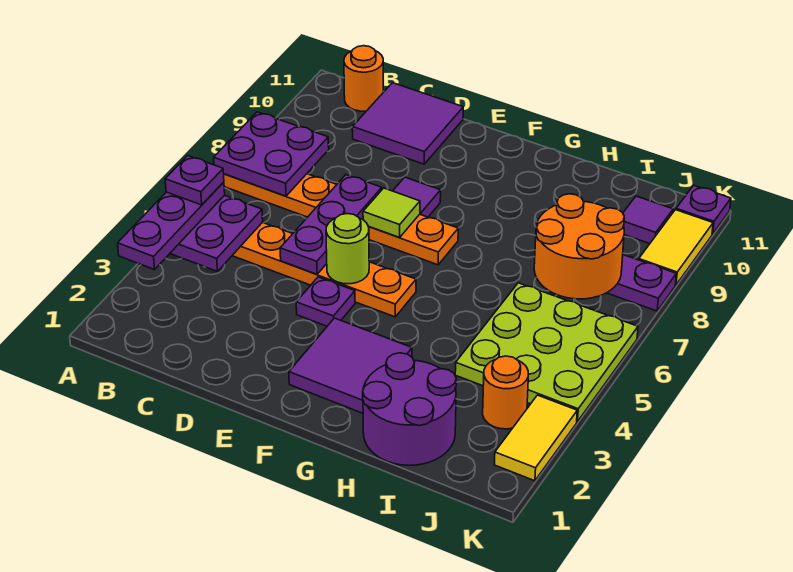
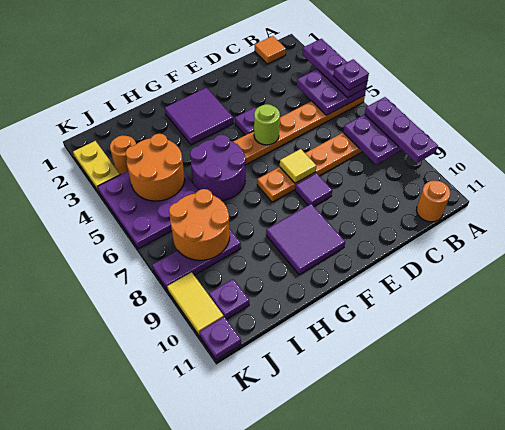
none -> orange tile B1 level 1
purple tile C10:D11 level 1 -> purple tile F9:G10 level 1
purple plate D5:D7 level 2 -> purple plate A7:A9 level 3
lime tile E7 level 2 -> yellow tile E7 level 2
purple round brick H1:I2 level 1 -> purple round brick G5:H6 level 1
lime plate I4:K6 level 1 -> purple plate I4:K6 level 1
none -> orange round brick I4:J5 level 2
purple tile J10 level 1 -> purple plate J10 level 1
yellow tile K2:K3 level 1 -> yellow plate K2:K3 level 1

